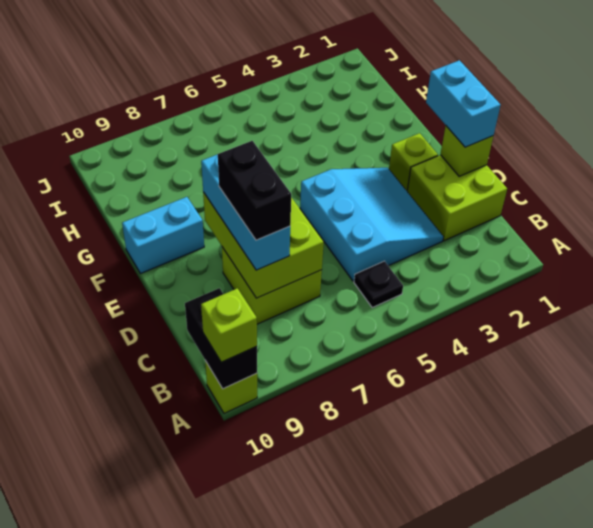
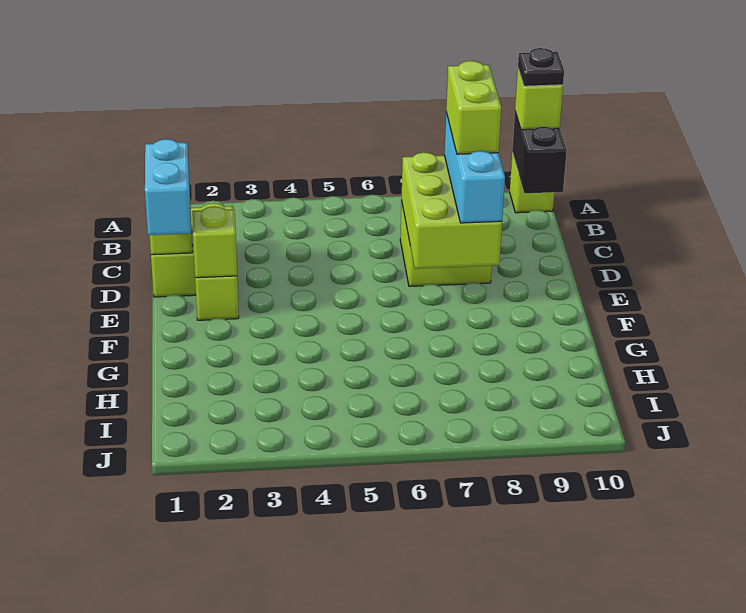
black plate B5 level 1 -> black plate A10 level 4
cyan slope C3:E5 level 1 top 5 -> none
black brick C8:D8 level 4 -> lime brick C8:D8 level 4
none -> lime brick E2 level 2
cyan brick F9:F10 level 1 -> none

